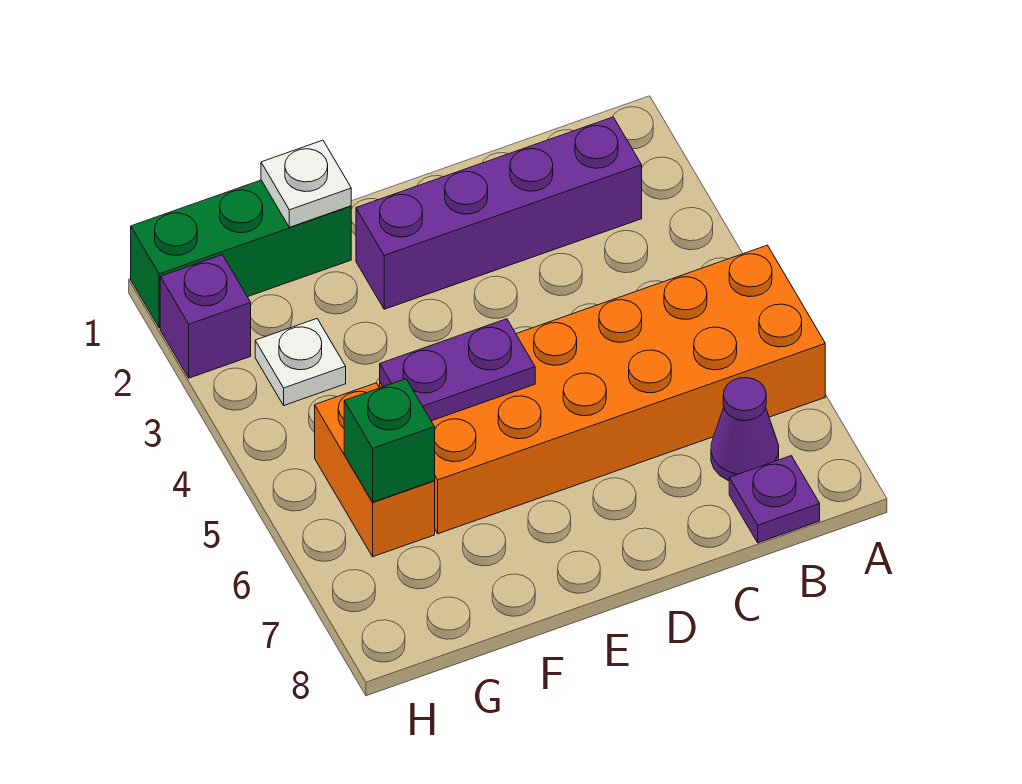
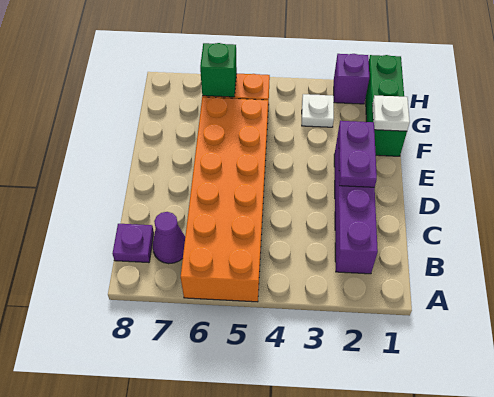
purple plate E5:F5 level 2 -> purple plate D2:E2 level 2

